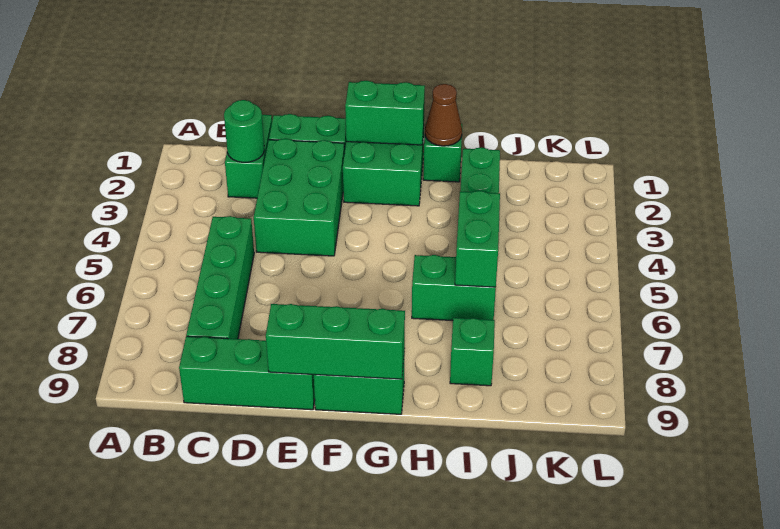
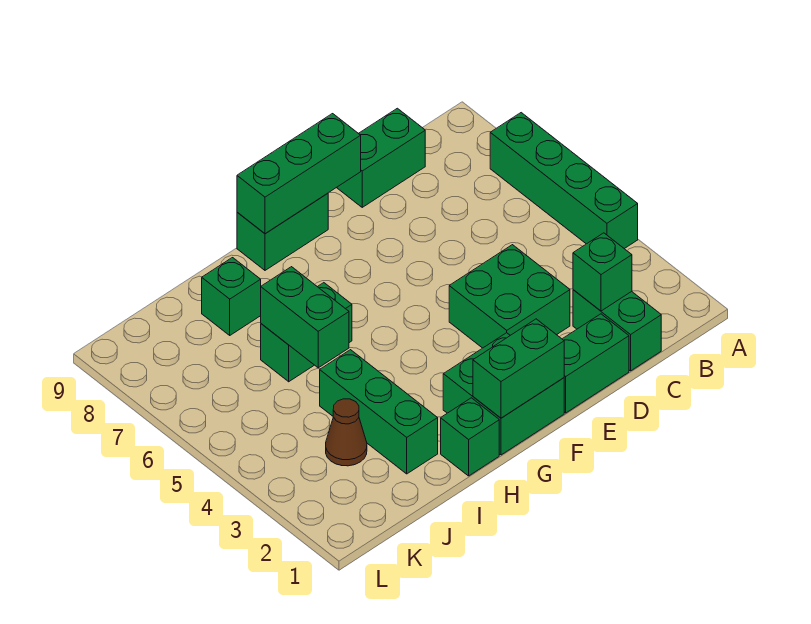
green round brick C2 level 2 -> green brick C2 level 2
green brick C5:C8 level 1 -> green brick A4:A7 level 1
green brick C9:E9 level 1 -> green brick C9:D9 level 1
green brick D2:E4 level 1 -> green brick D3:E4 level 1
brown cone H1 level 2 -> brown cone J3 level 1

